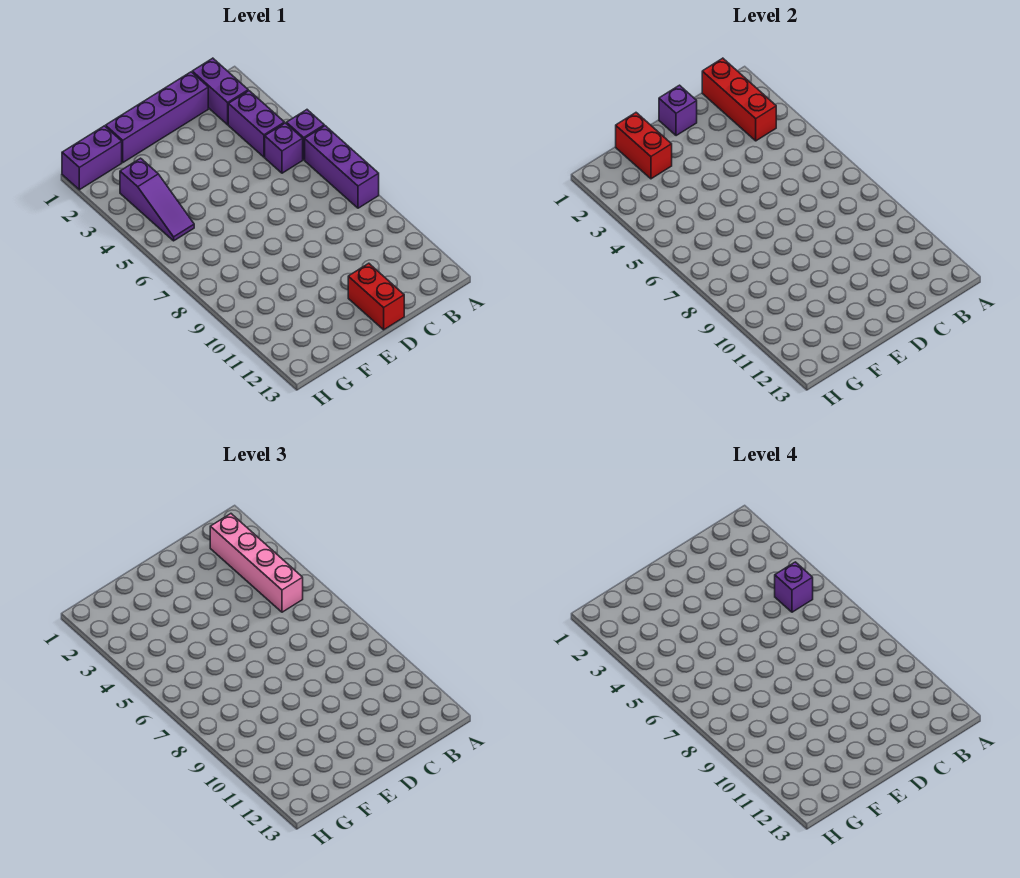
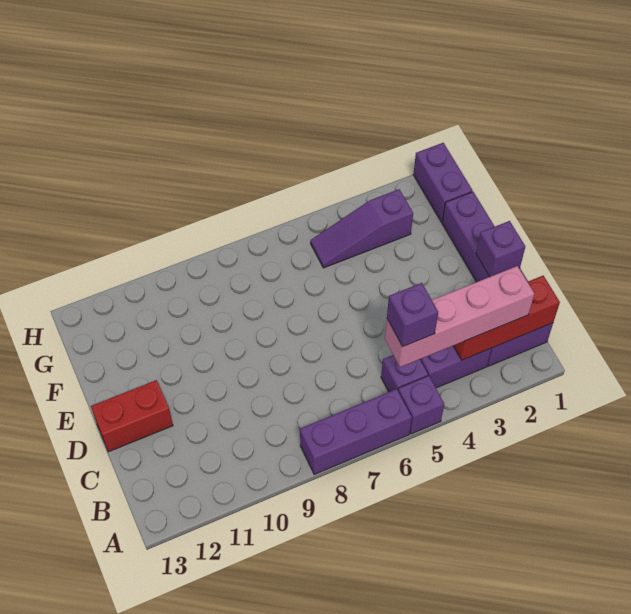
red brick F1:F2 level 2 -> none

